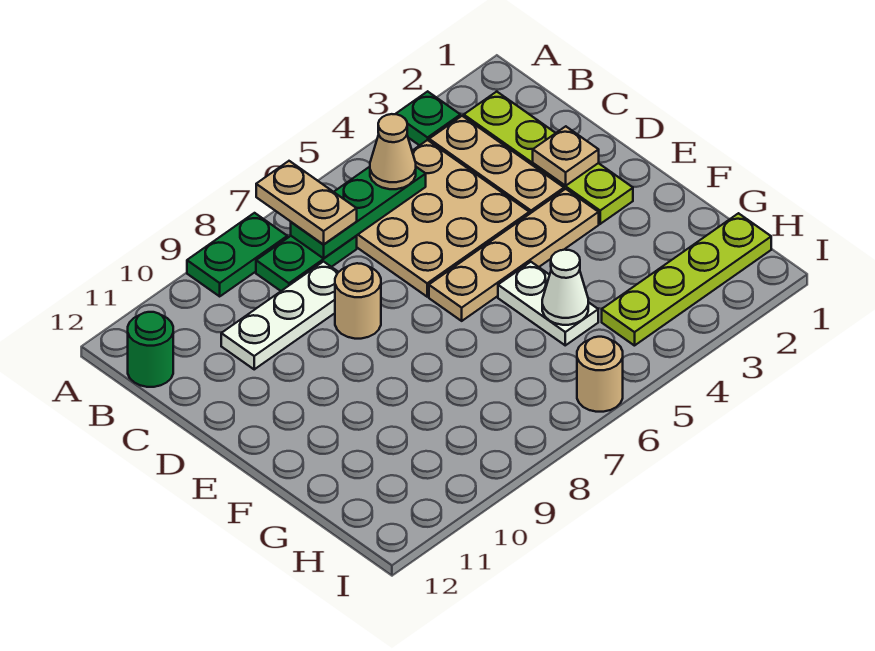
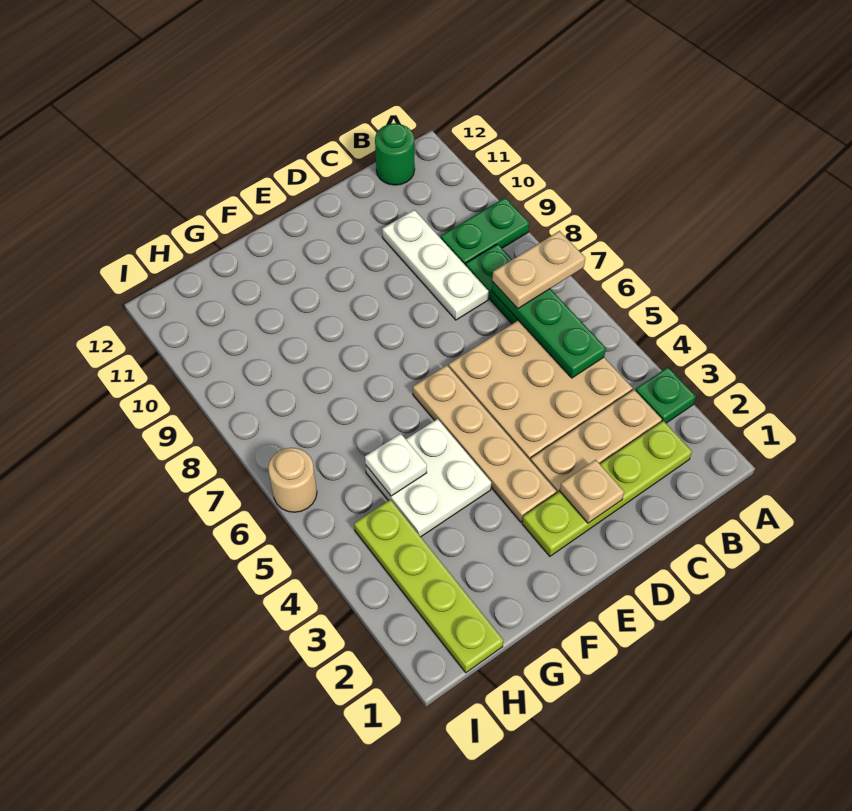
green plate A8:A9 level 1 -> green plate A9:B9 level 1
tan cone B5 level 3 -> none
tan round brick D8 level 1 -> none
white plate F5:G5 level 1 -> white plate F4:G5 level 1
white cone G5 level 2 -> white plate G5 level 2

